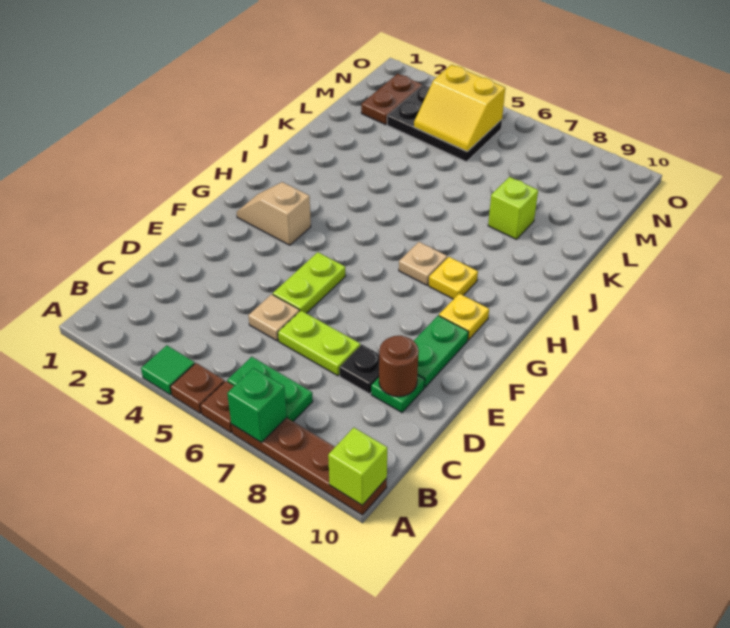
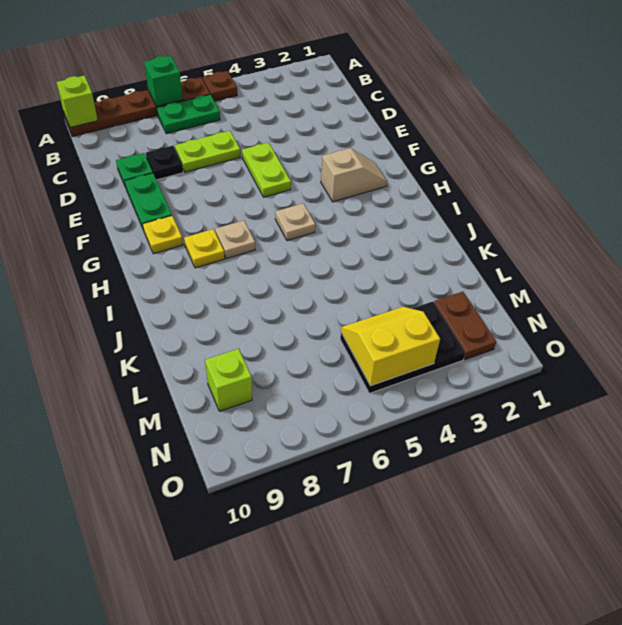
green tile A4 level 1 -> none
tan plate D5 level 1 -> tan plate H5 level 1
brown round brick D9 level 2 -> none
lime brick K8 level 1 -> lime brick M9 level 1

